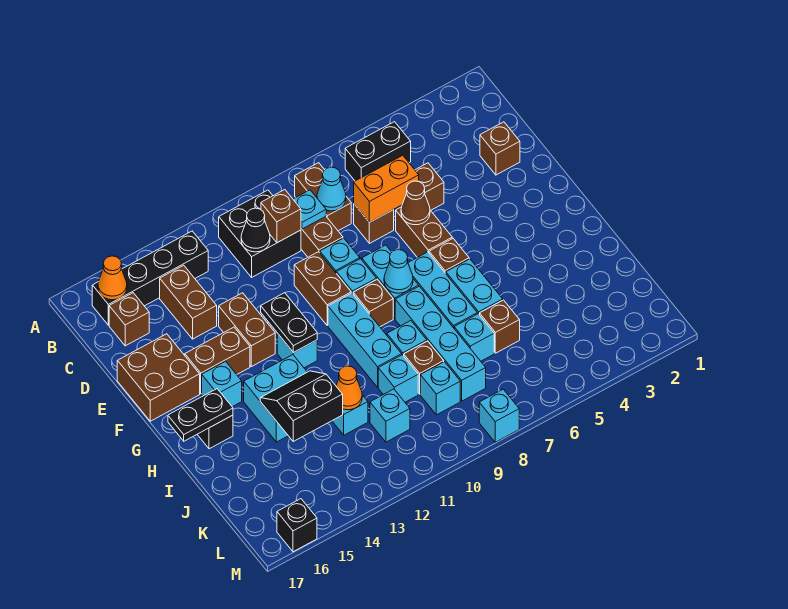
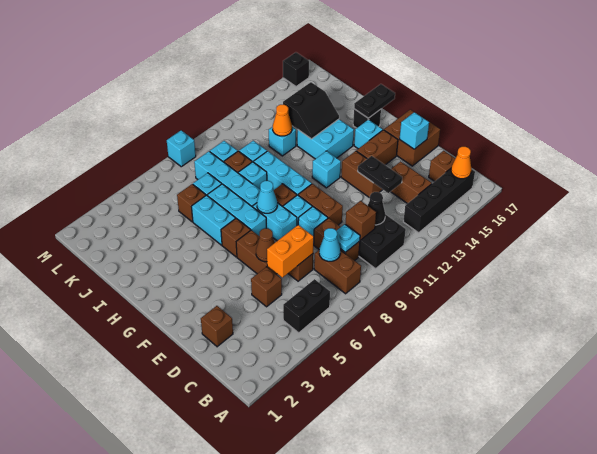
black plate F12:G12 level 2 -> black plate D13:E13 level 2
cyan brick K11 level 1 -> cyan brick E16 level 2

